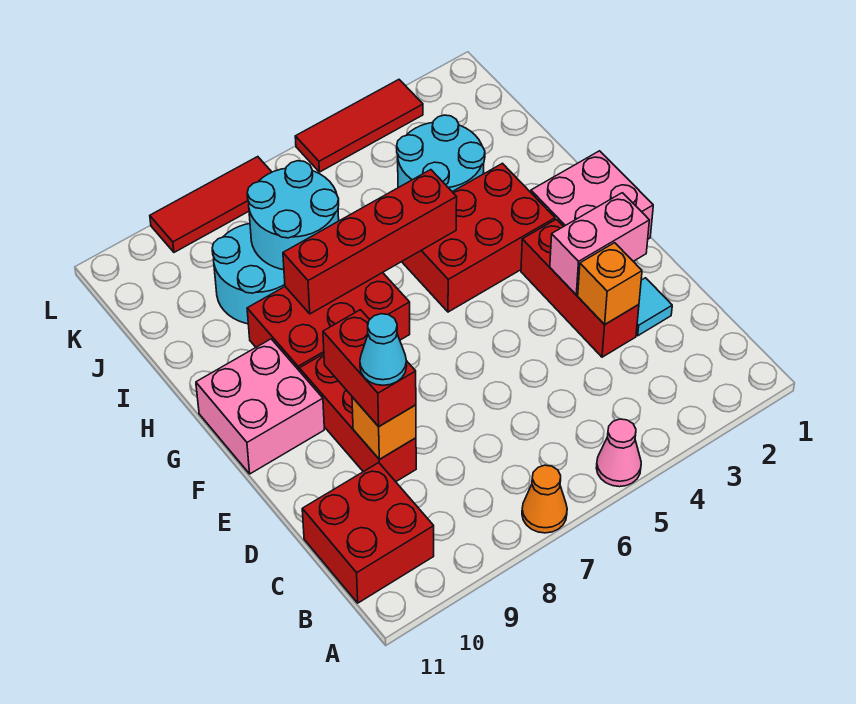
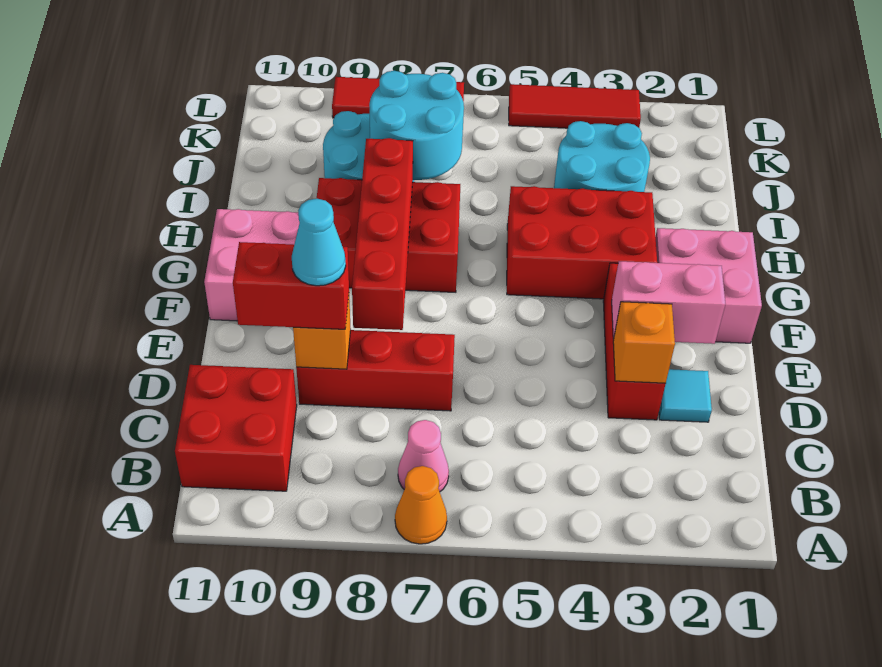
pink cone A5 level 1 -> pink cone B7 level 1
red brick D9:F9 level 1 -> red brick D7:D9 level 1
red brick D9:E9 level 3 -> red brick D9:D10 level 3
red brick H5:H8 level 2 -> red brick E8:H8 level 2

